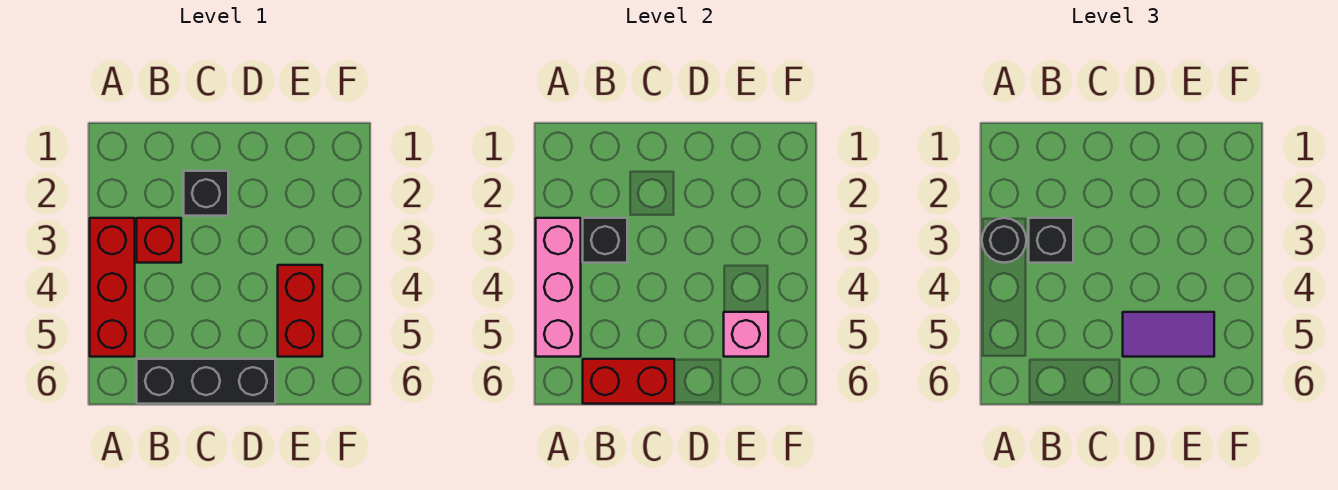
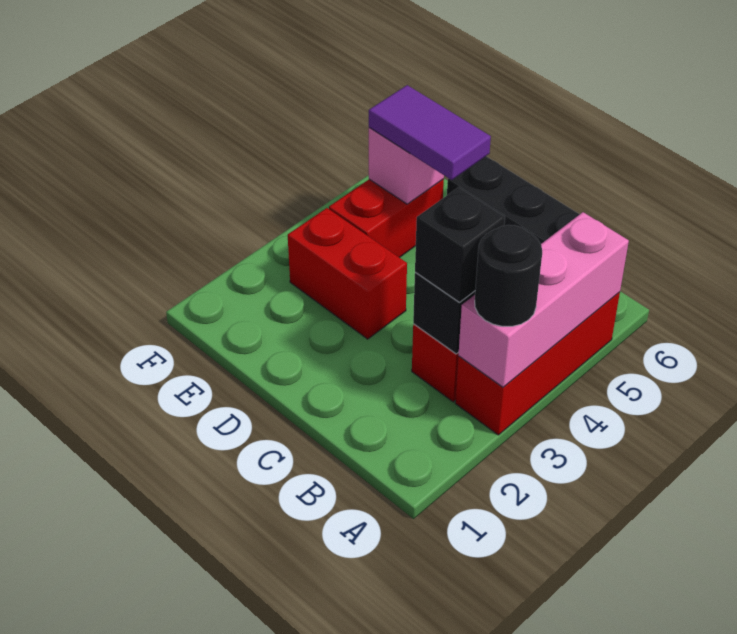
red brick B6:C6 level 2 -> red brick D3:E3 level 1
black brick C2 level 1 -> none

